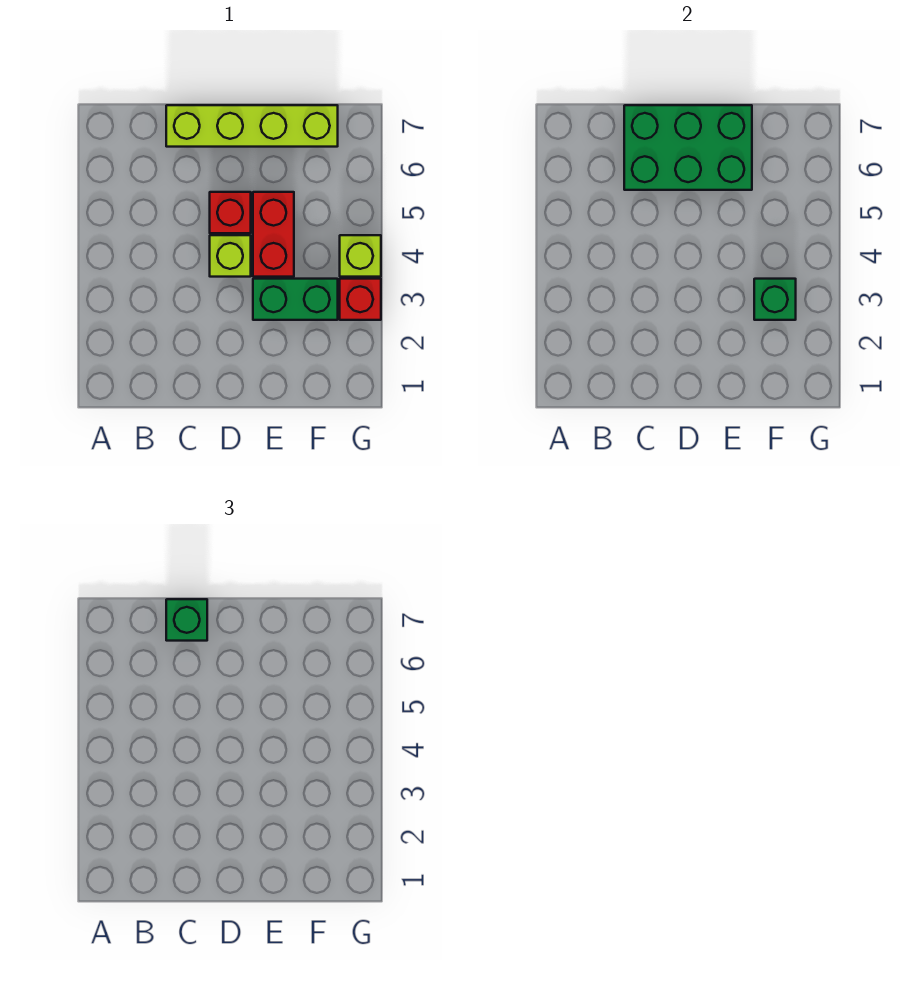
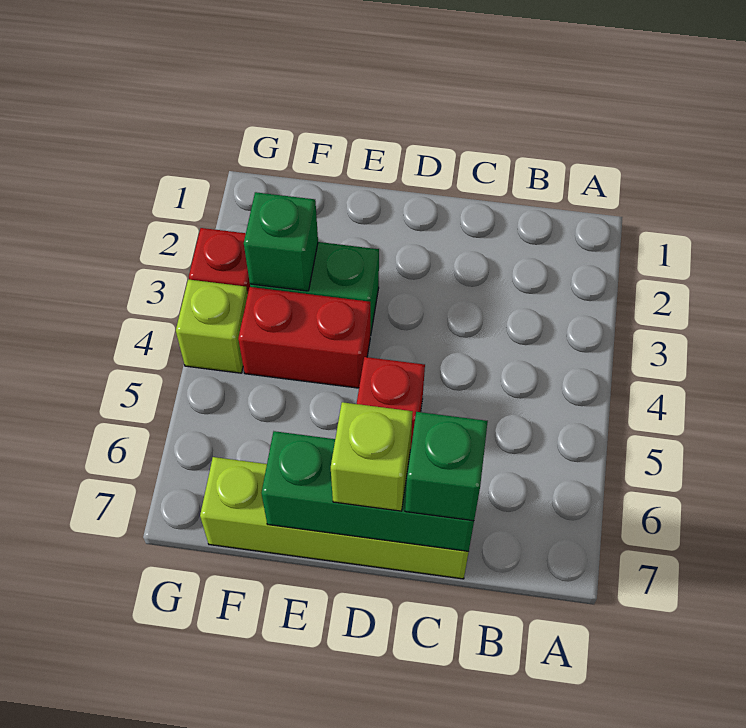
green brick C6:E7 level 2 -> green brick C7:E7 level 2
lime brick D4 level 1 -> lime brick D7 level 3
red brick E4:E5 level 1 -> red brick E4:F4 level 1

